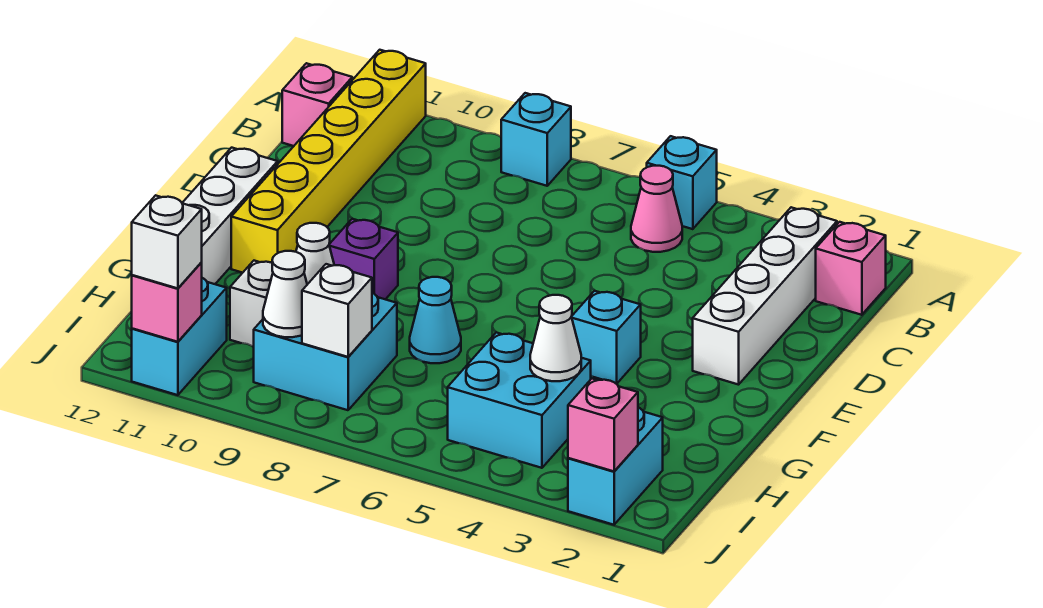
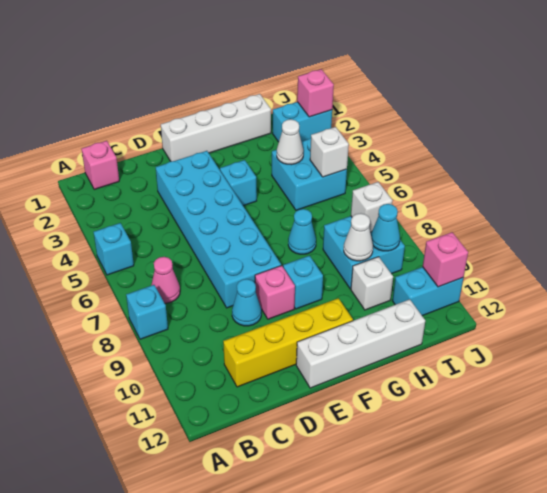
yellow brick A11:F11 level 1 -> yellow brick C11:F11 level 1
white brick B2:E2 level 1 -> white brick E1:H1 level 1
pink cone B5 level 1 -> pink cone B7 level 1
pink brick B12 level 1 -> pink brick E9 level 1
none -> cyan brick D3:E8 level 1
none -> cyan cone D9 level 1
purple brick F9 level 1 -> cyan brick F9 level 1
white cone I9 level 2 -> cyan cone I9 level 2
white brick J11 level 3 -> white brick I5 level 2

